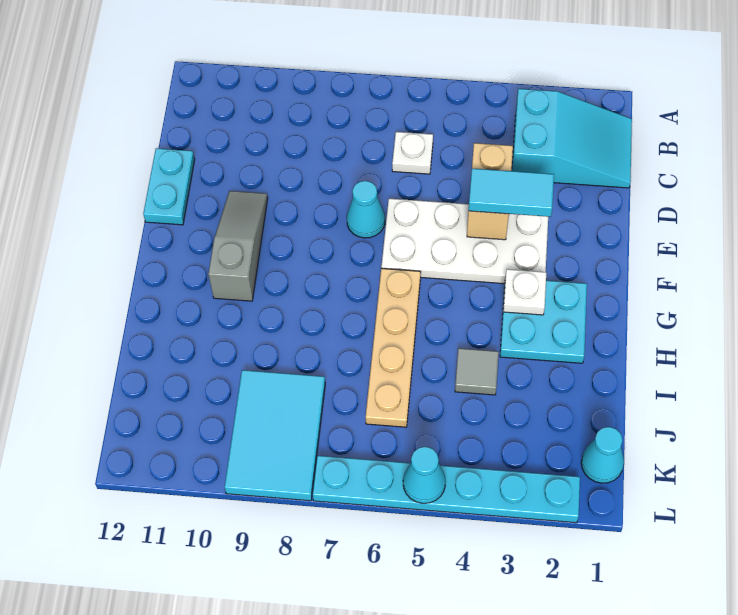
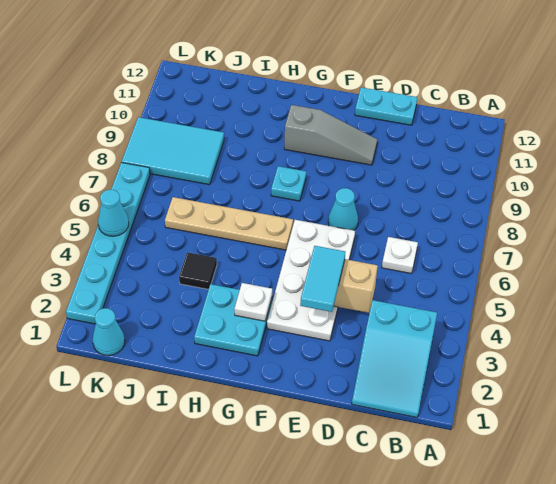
none -> cyan plate G8 level 1
grey tile I4 level 1 -> black tile I4 level 1

